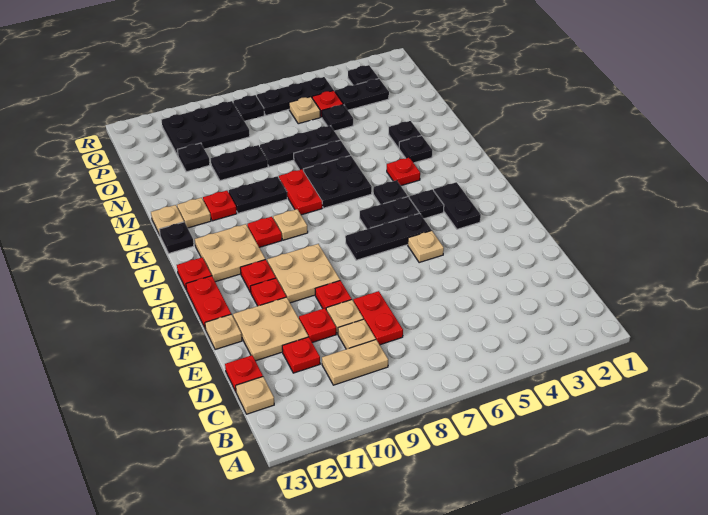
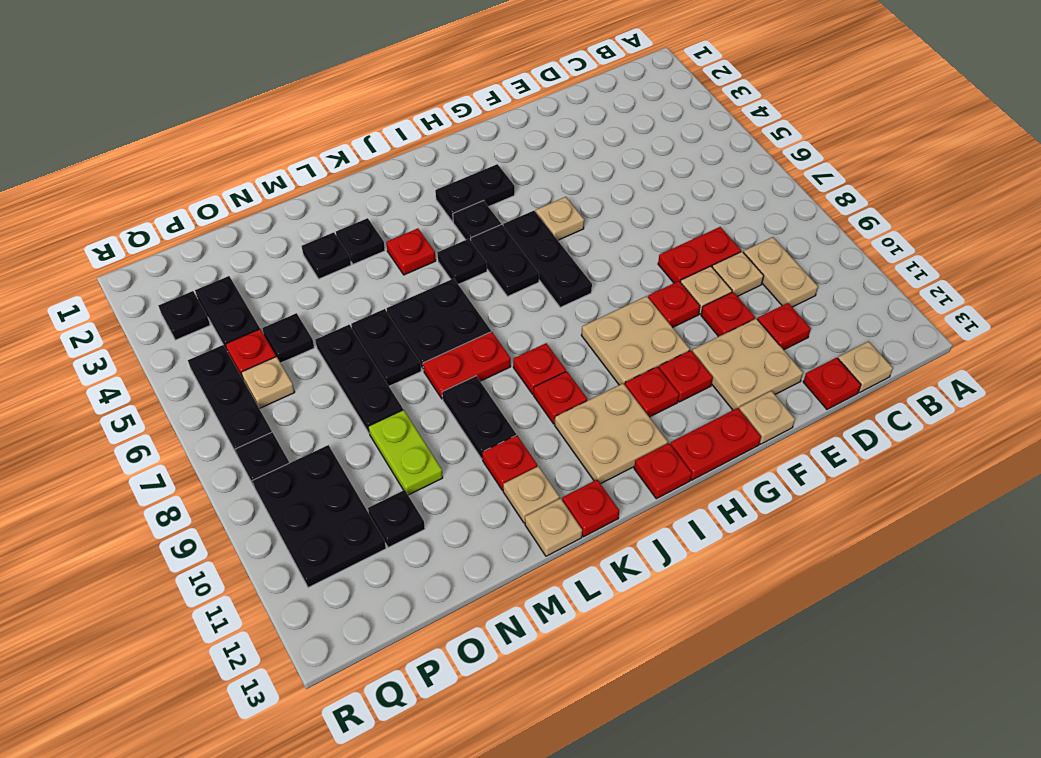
tan plate J9 level 1 -> red plate J9 level 1
black plate K13 level 1 -> red plate K13 level 1
black plate N9:N10 level 1 -> lime plate N9:N10 level 1

